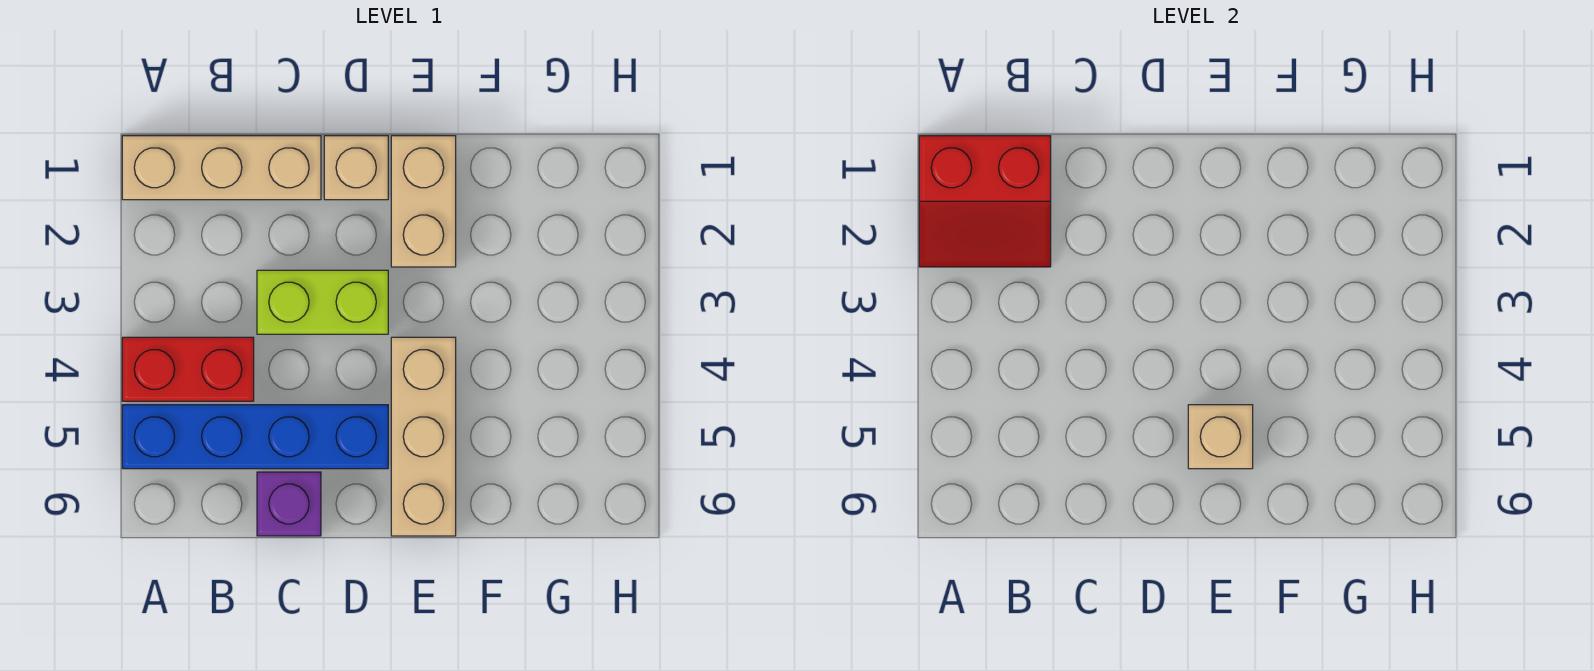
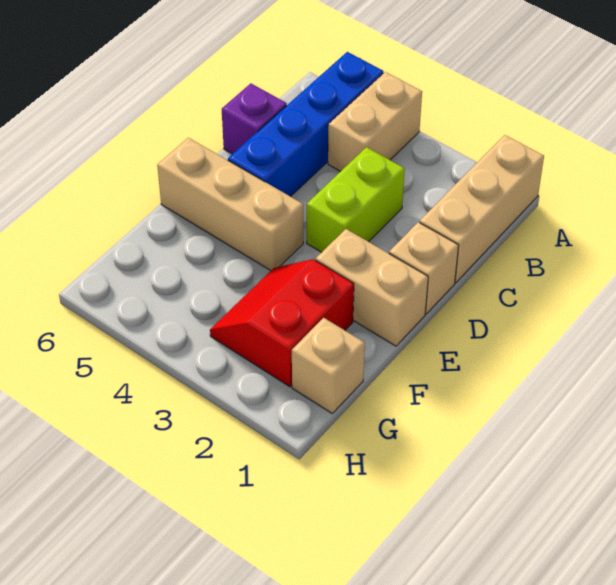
red slope A1:B2 level 2 top 1 -> red slope F2:G3 level 1 top 2
red brick A4:B4 level 1 -> tan brick A4:B4 level 1
tan brick E5 level 2 -> tan brick G1 level 1

